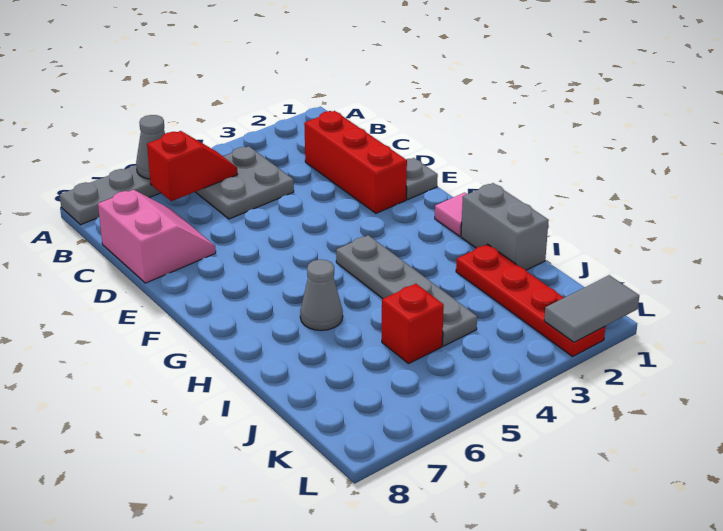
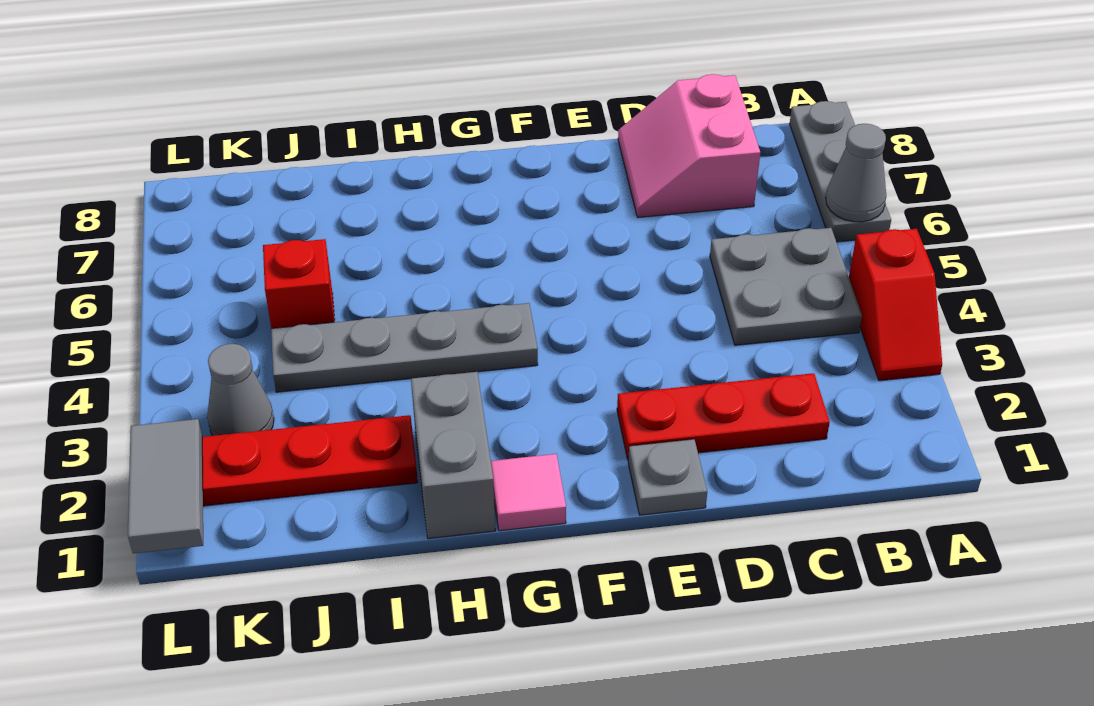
red slope B5:B6 level 2 top 6 -> red slope A3:A4 level 1 top 4
red brick C2:E2 level 1 -> red plate C2:E2 level 1
pink slope C7:D8 level 1 top 8 -> pink slope C7:D8 level 1 top C
grey brick H1:I1 level 1 -> grey brick H1:H2 level 1
grey cone H6 level 1 -> grey cone K3 level 1

